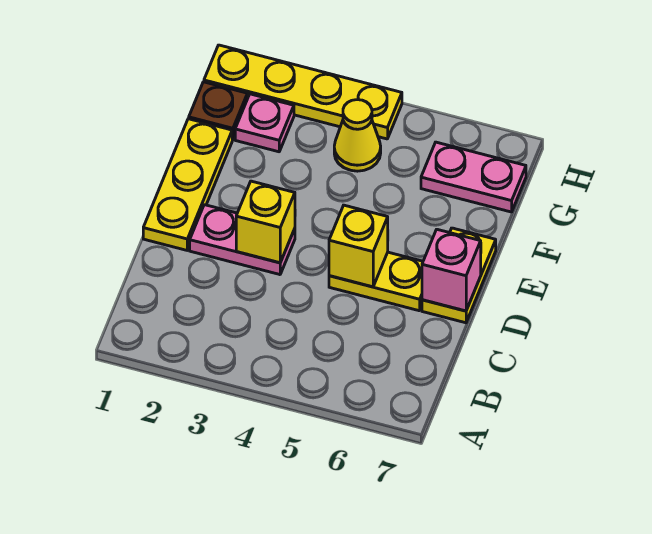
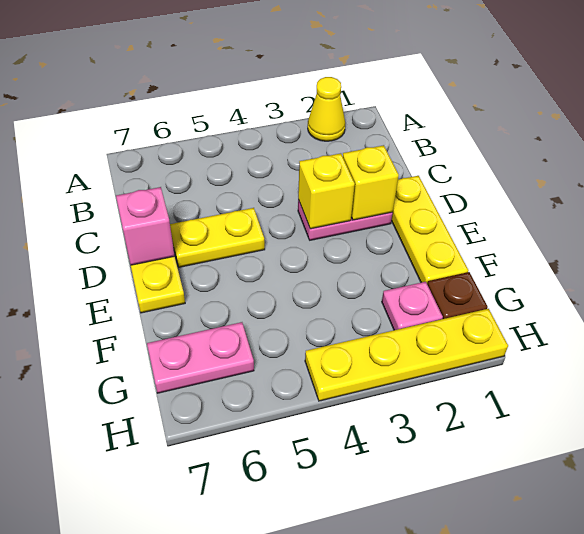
yellow brick D5 level 2 -> yellow brick D2 level 2
yellow cone G4 level 1 -> yellow cone A2 level 1

